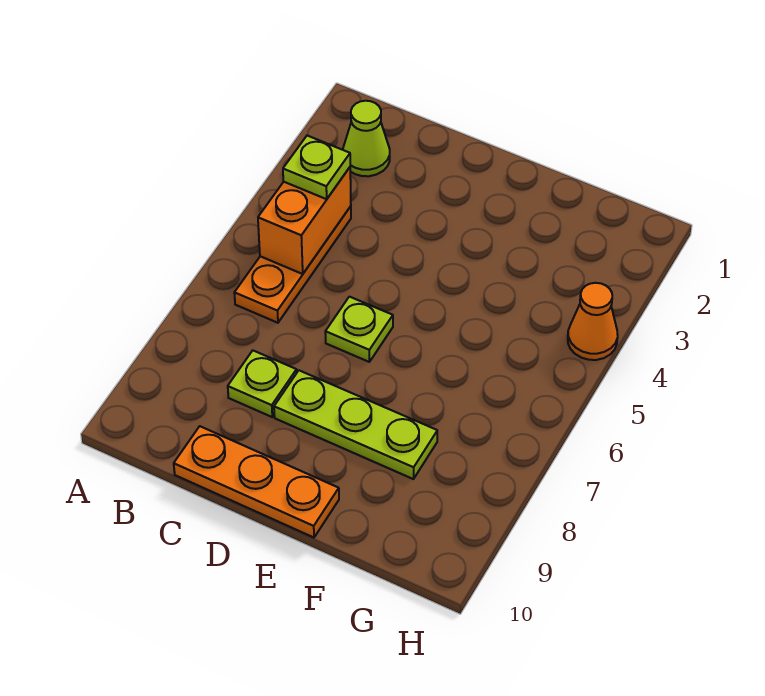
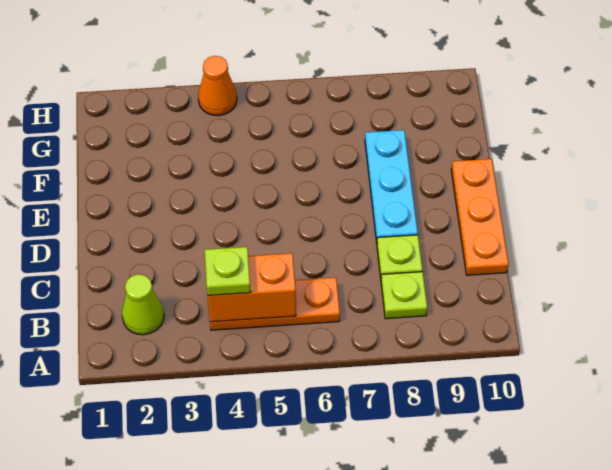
lime plate D6 level 1 -> lime plate B8 level 1
lime plate D8:F8 level 1 -> cyan plate D8:F8 level 1

